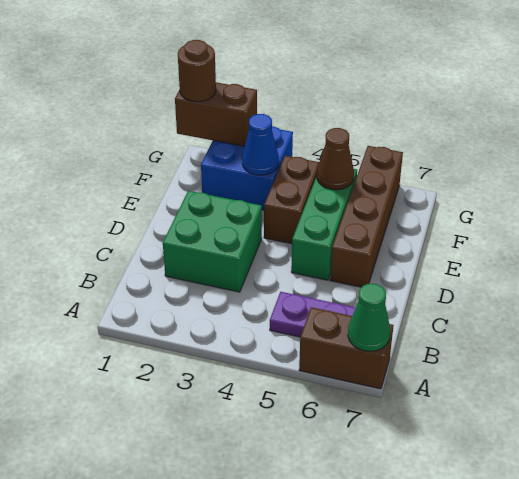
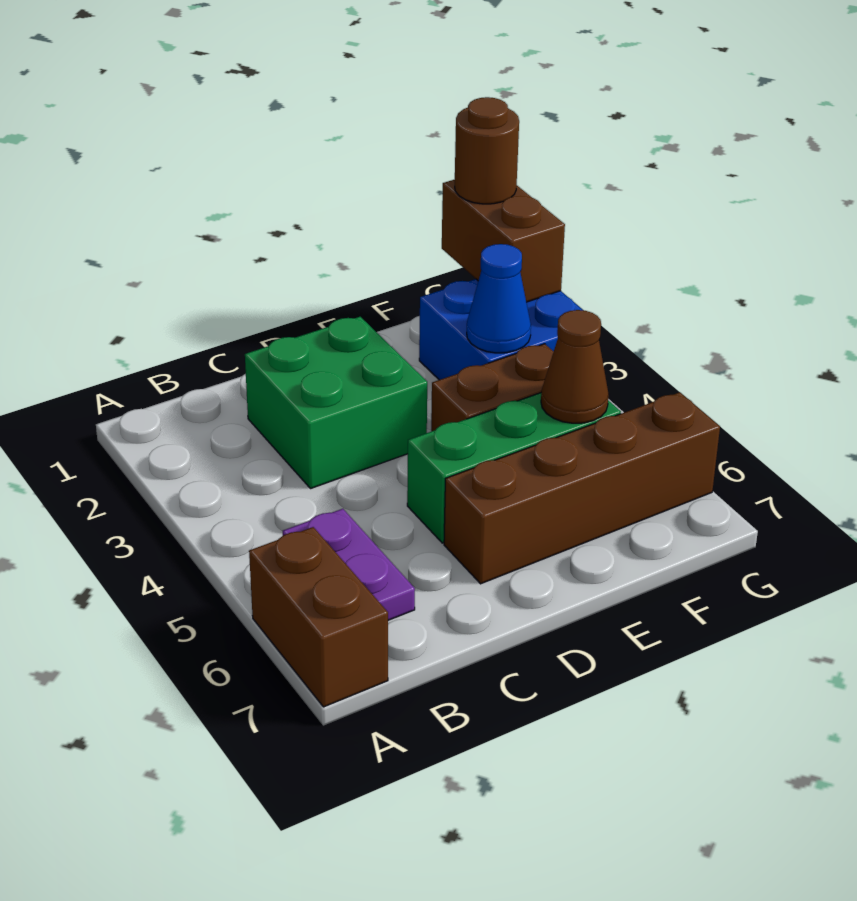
green cone A7 level 2 -> none

